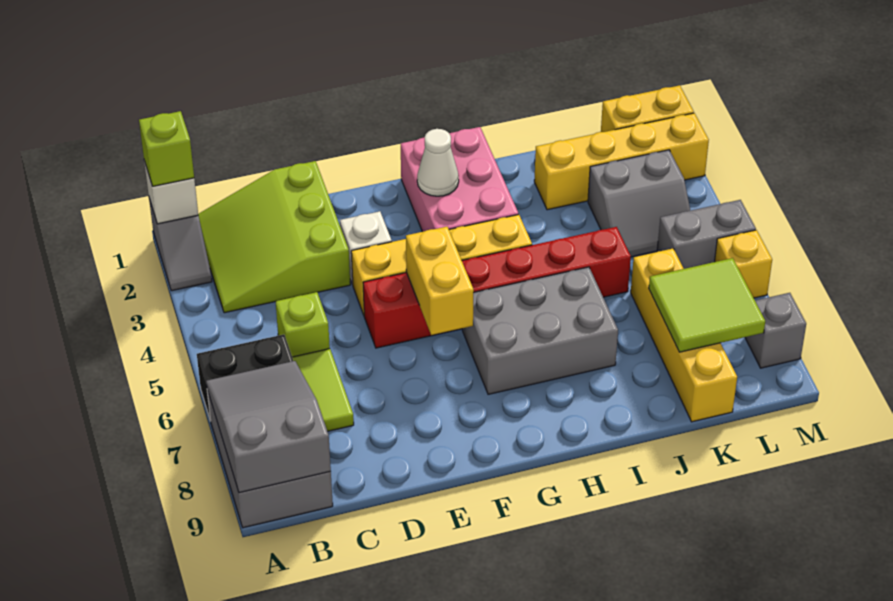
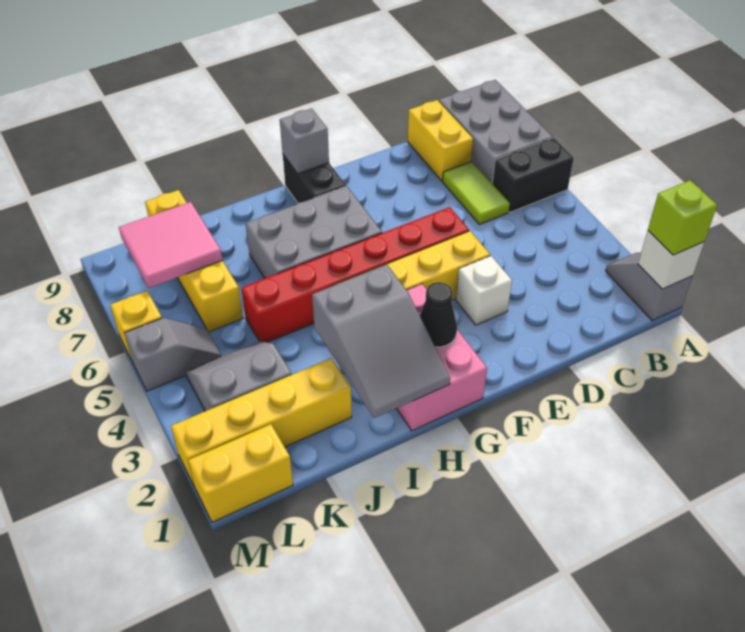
grey slope A7:B9 level 2 top 9 -> grey slope H1:I3 level 2 top 3
lime slope B1:D3 level 1 top D -> none
lime brick C5 level 1 -> none
yellow brick F5:F6 level 2 -> yellow brick C8:C9 level 1
white cone G2 level 2 -> black cone G2 level 2
none -> black brick G8:G9 level 1
lime tile K7:L8 level 2 -> pink tile K7:L8 level 2
grey brick L5:M5 level 1 -> grey slope L5:M5 level 1 top M
grey brick M8 level 1 -> grey brick G9 level 2

